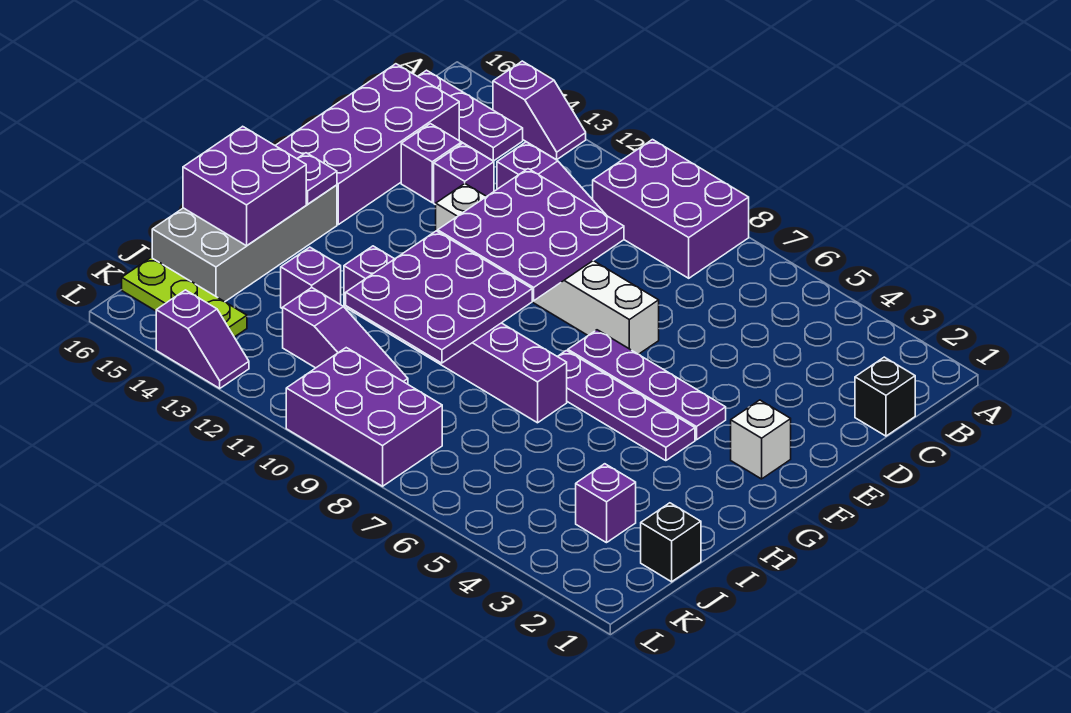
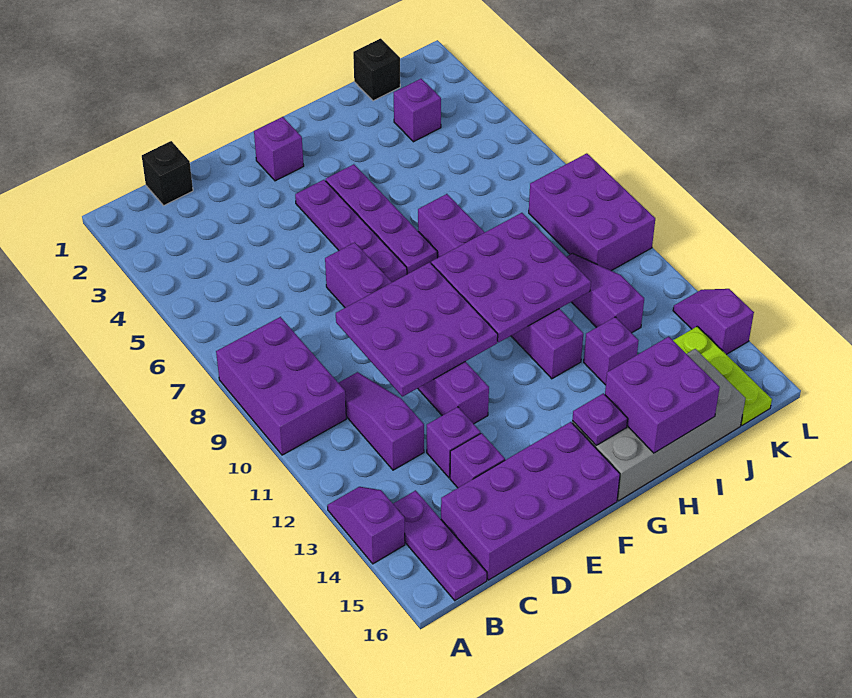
white brick E7:E12 level 1 -> purple brick E7:E12 level 1
white brick F2 level 1 -> purple brick F2 level 1

